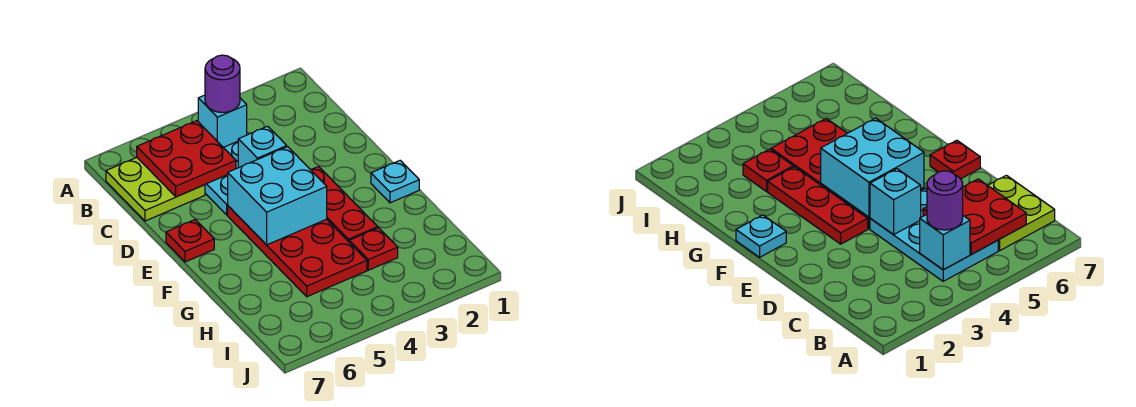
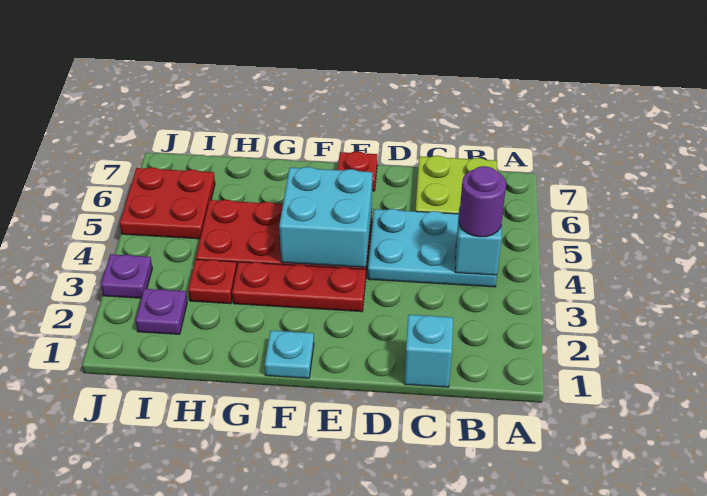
red plate B5:C6 level 2 -> red plate I5:J6 level 1
cyan brick D4 level 2 -> cyan brick C1 level 1
none -> purple plate I2 level 1
none -> purple plate J3 level 1

